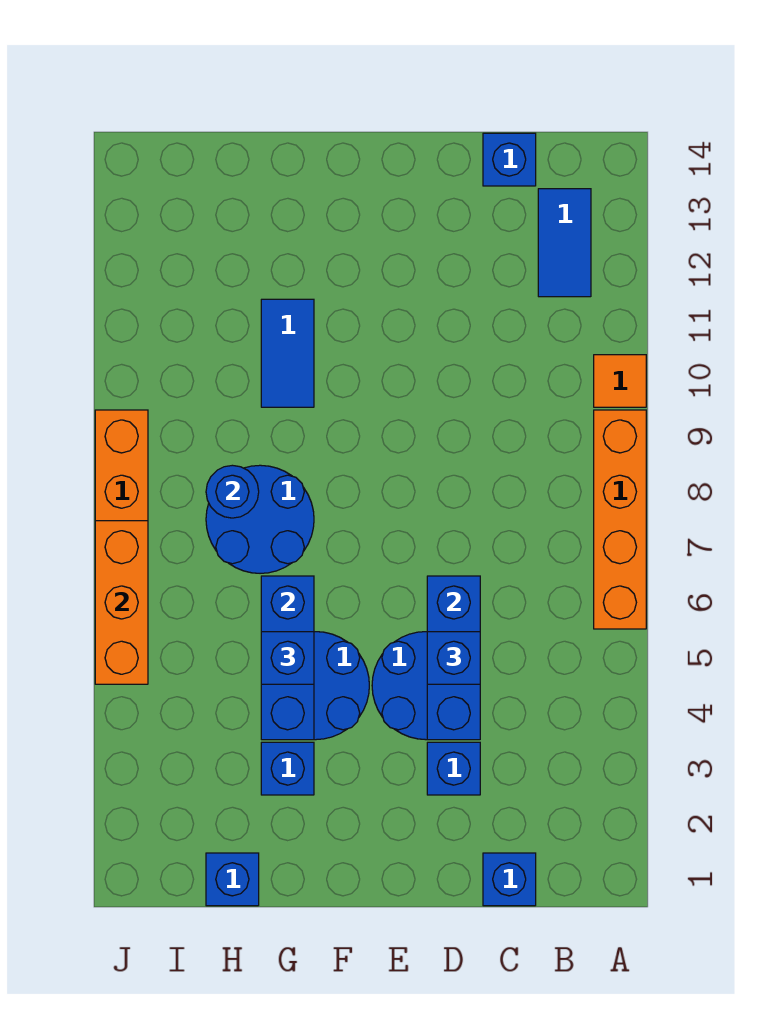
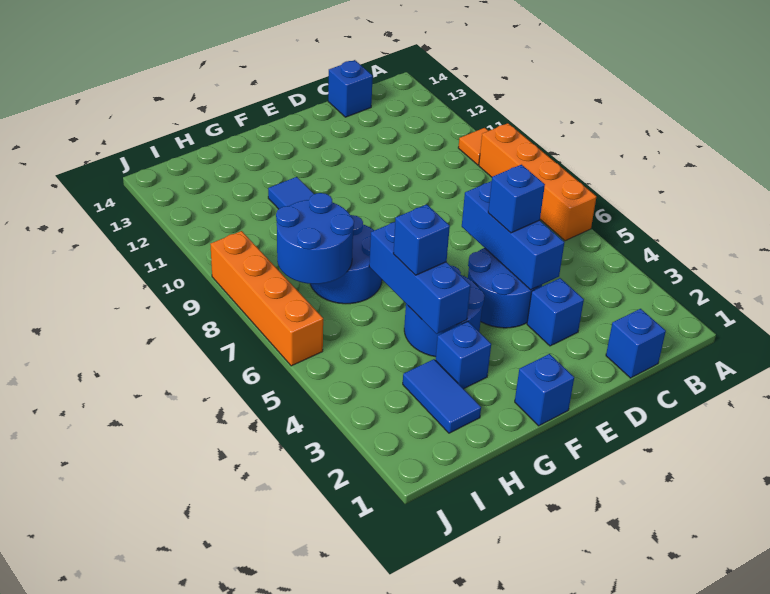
blue tile B12:B13 level 1 -> blue tile H2:H3 level 1
blue brick H1 level 1 -> blue brick F1 level 1
blue round brick H8 level 2 -> blue round brick H7:I8 level 2
orange brick J5:J7 level 2 -> none

